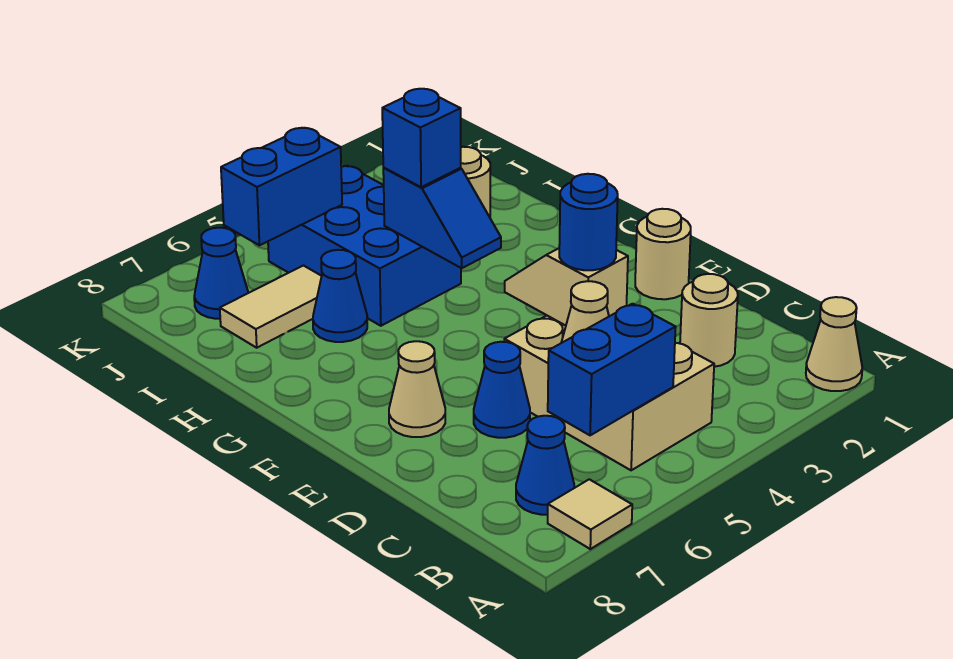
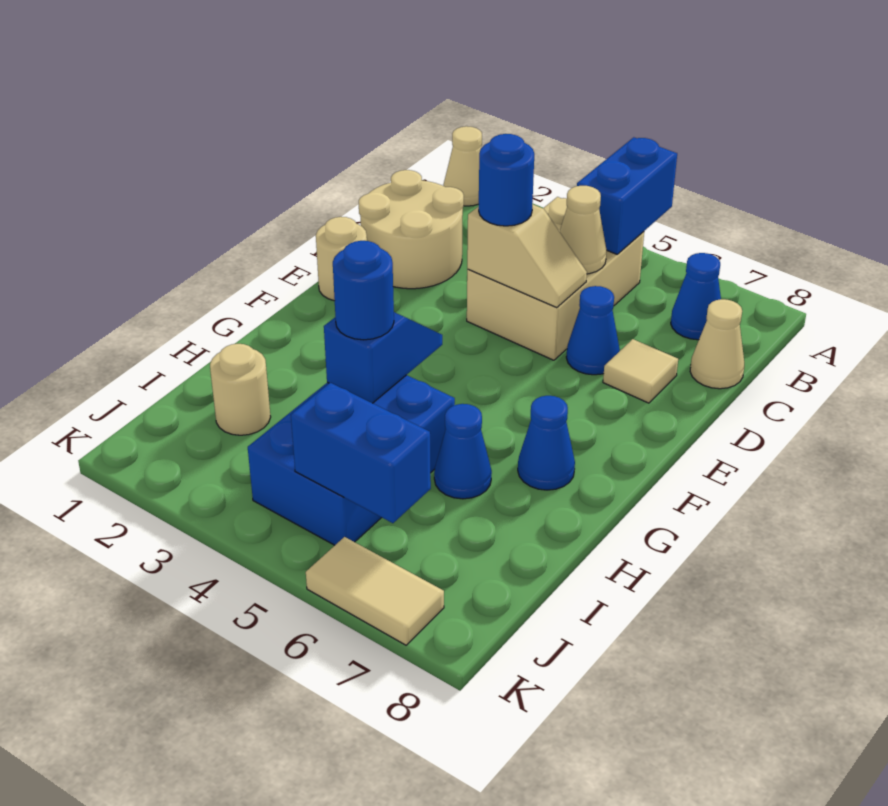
tan tile A7 level 1 -> tan tile D7 level 1
blue brick B5:B6 level 2 -> blue brick A5:B5 level 2
tan round brick C2 level 1 -> tan round brick C1:D2 level 1
tan slope D4:E4 level 2 top D -> tan slope D4:D5 level 2 top 4
tan cone E7 level 1 -> tan cone C8 level 1
blue brick H4 level 3 -> blue round brick H4 level 3
tan tile I6:I7 level 1 -> tan tile K6:K7 level 1
blue cone J7 level 1 -> blue cone G7 level 1

